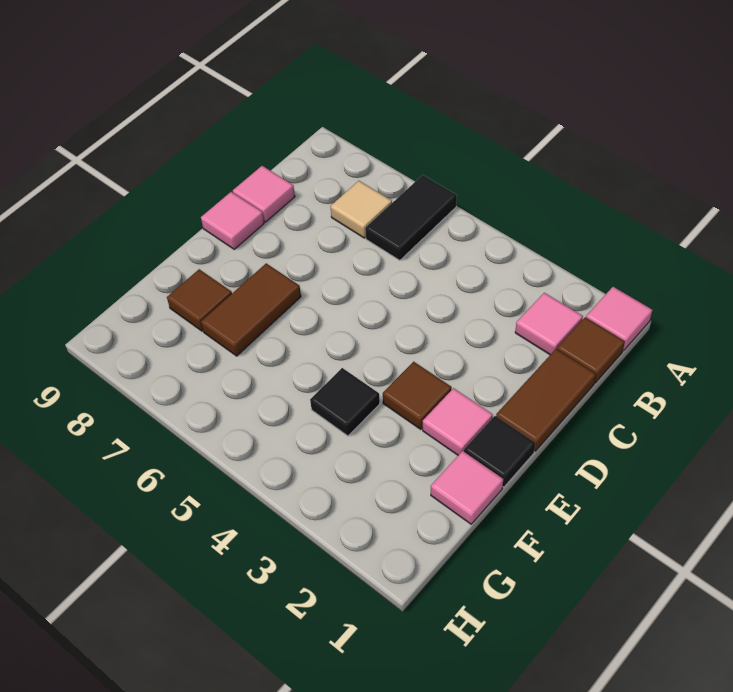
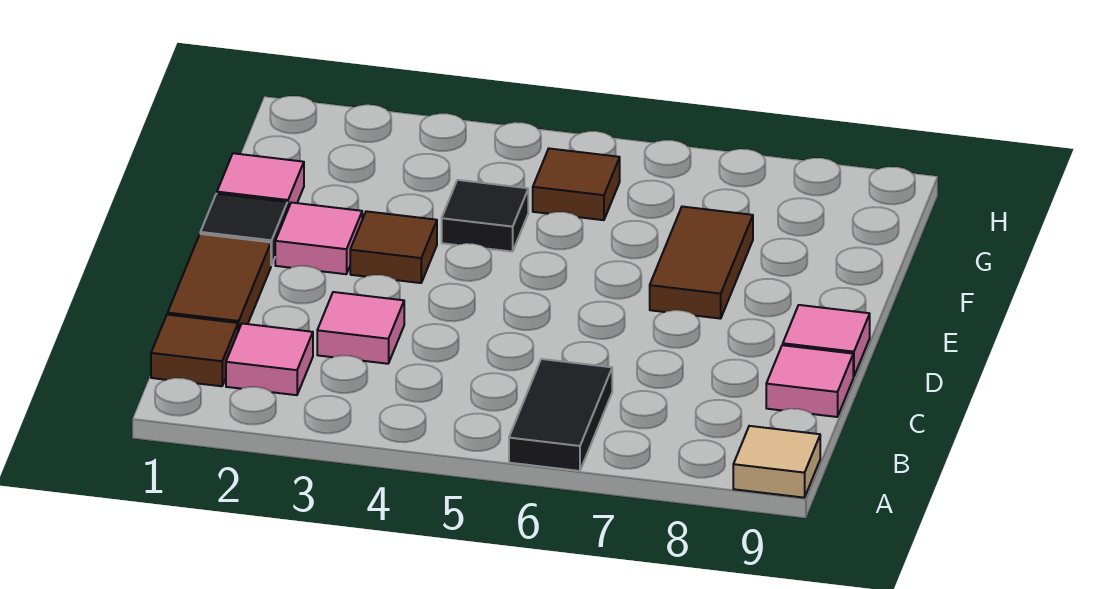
pink tile A1 level 1 -> pink tile C3 level 1
tan tile B7 level 1 -> tan tile A9 level 1
brown tile F8 level 1 -> brown tile G5 level 1

